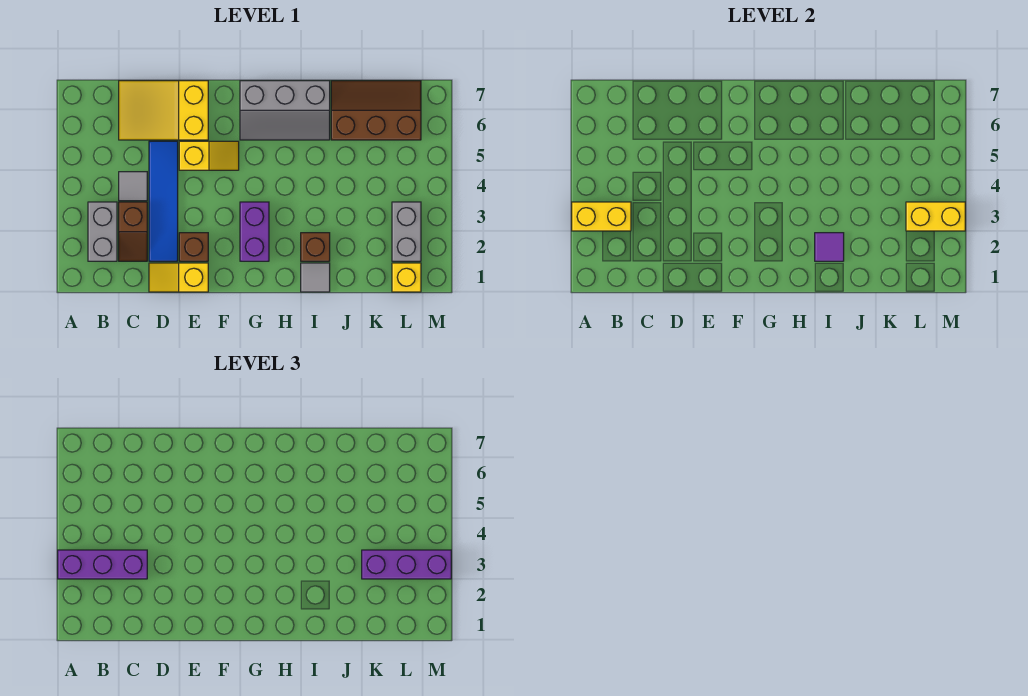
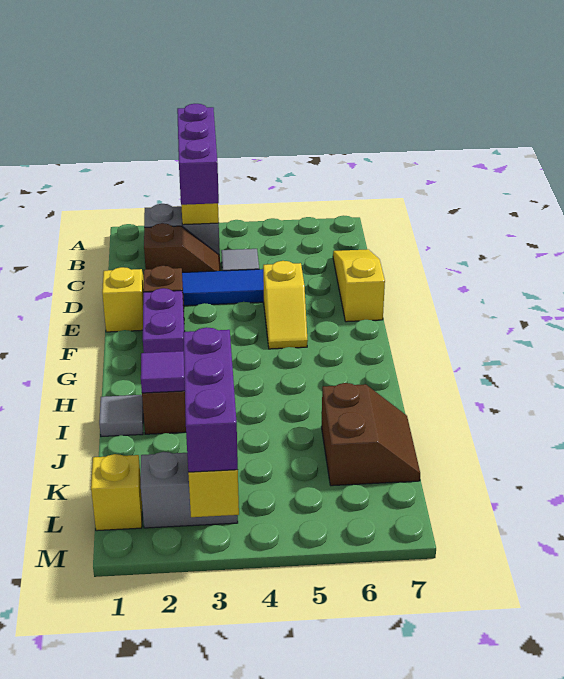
brown slope C2:C3 level 1 top 3 -> brown slope C2:C3 level 1 top 2
yellow slope C6:E7 level 1 top E -> yellow slope C7:E7 level 1 top E
purple brick G2:G3 level 1 -> purple brick F2:G2 level 1
grey slope G6:I7 level 1 top 7 -> none
brown slope J6:L7 level 1 top 6 -> brown slope J6:K7 level 1 top 6

